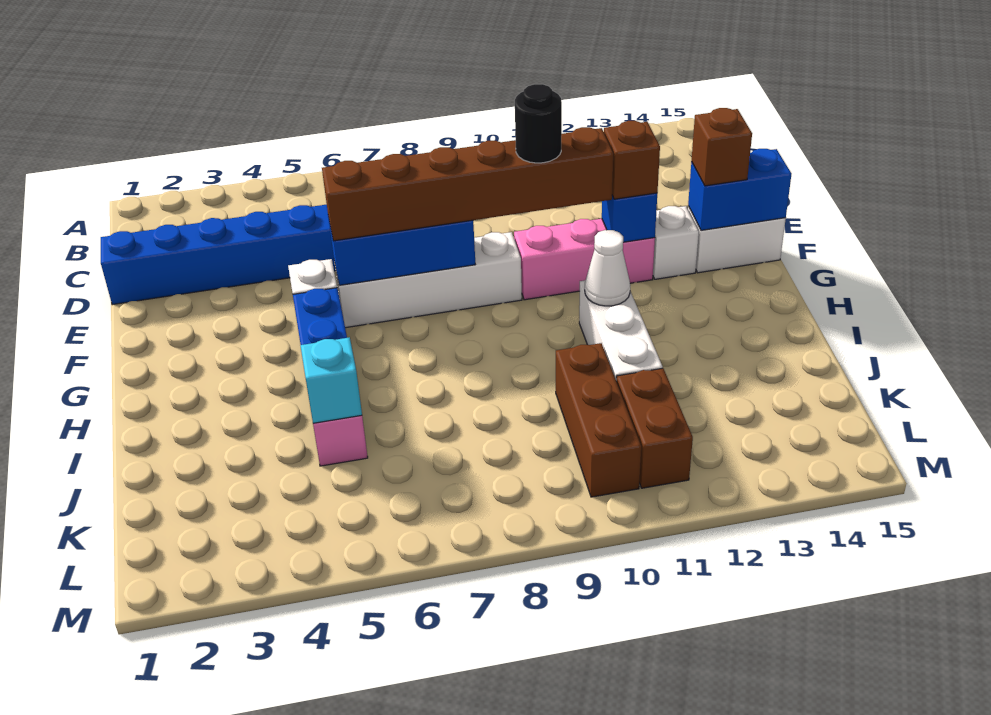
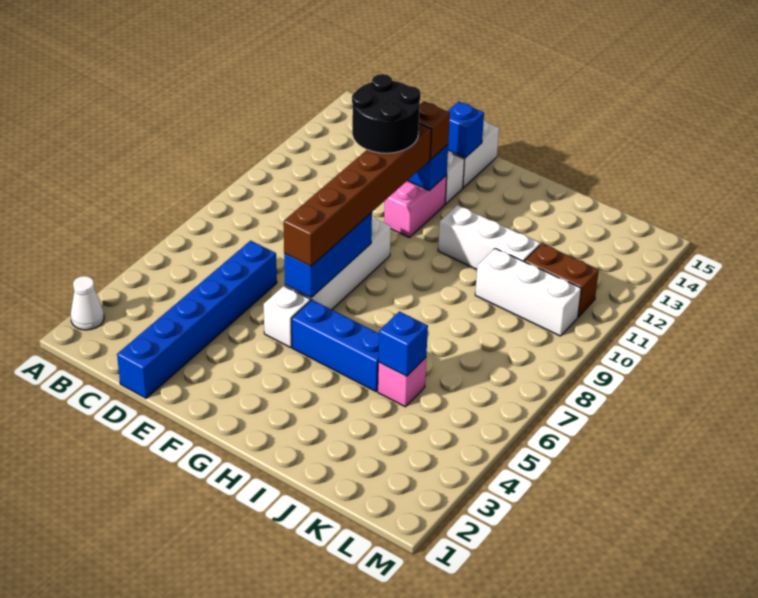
pink brick F10:F12 level 1 -> pink brick F11:F12 level 1
black round brick F10 level 4 -> black round brick E10:F11 level 4
blue brick F14:F15 level 2 -> blue brick F14 level 2
brown brick F14 level 3 -> none
white cone H11 level 2 -> white cone A2 level 1
cyan brick J5 level 2 -> blue brick J5 level 2
brown brick J10:L10 level 1 -> white brick J10:L10 level 1

